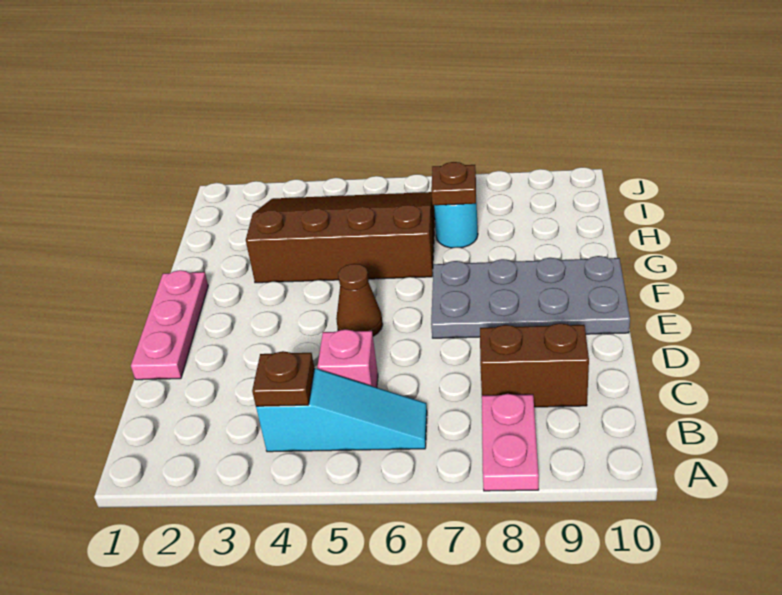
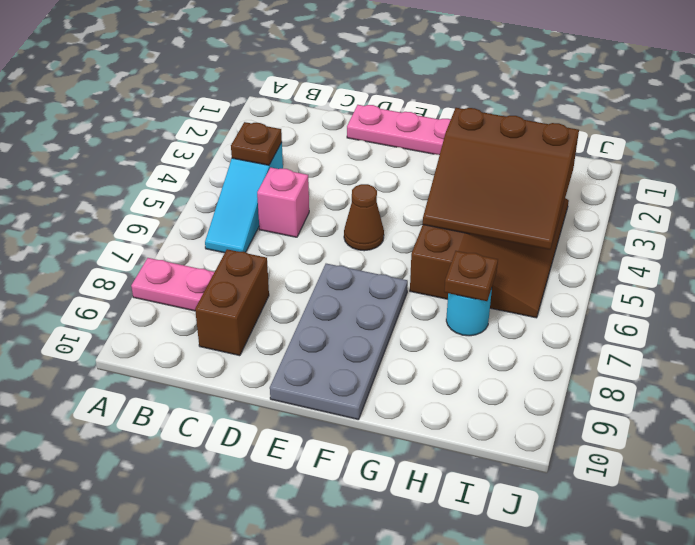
none -> brown slope G3:I5 level 2 top 3

